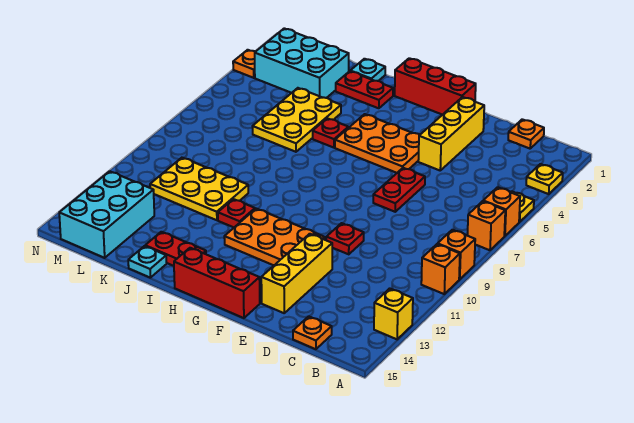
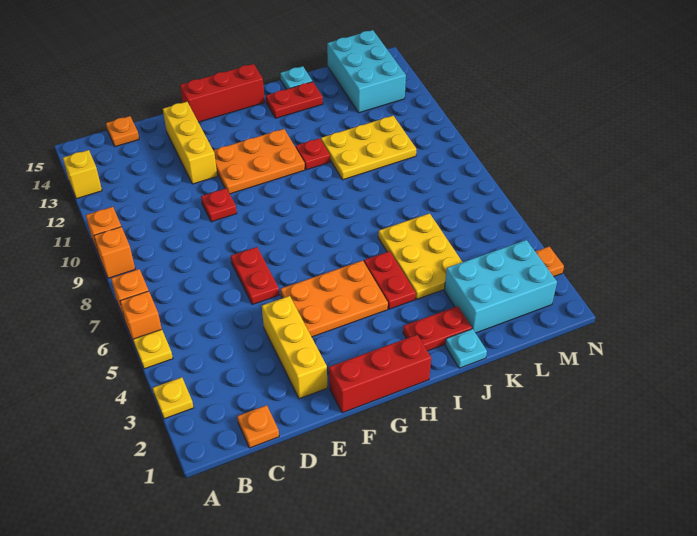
red plate I5 level 1 -> red plate I4:I5 level 1

